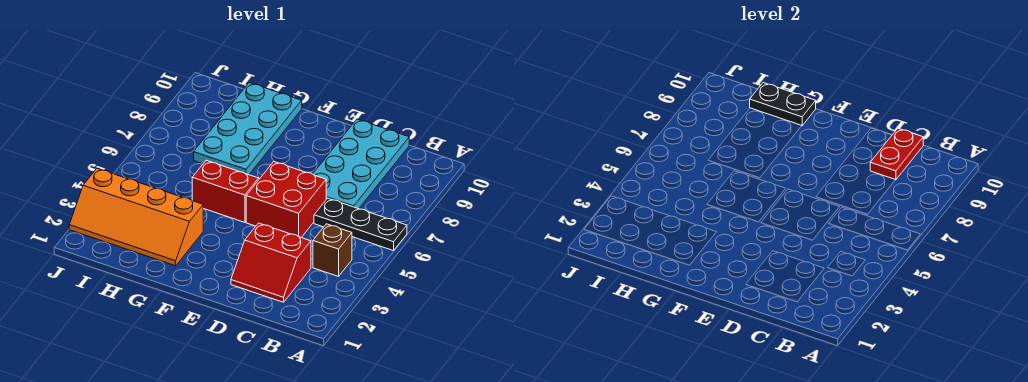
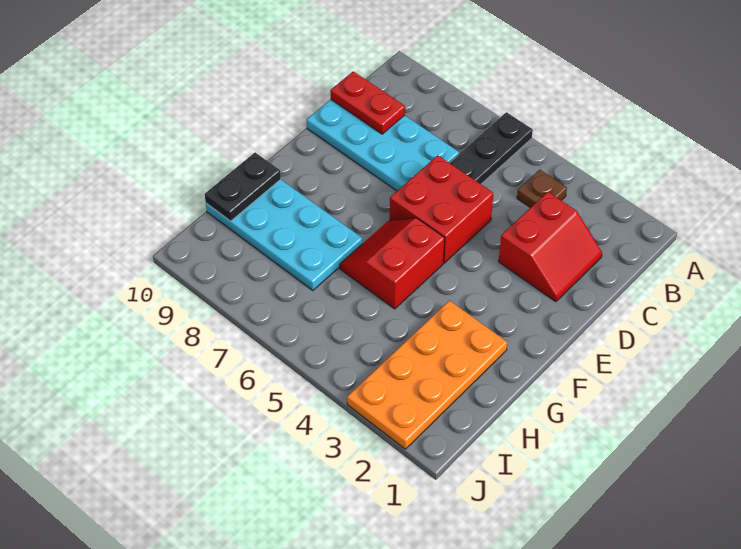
brown brick B4 level 1 -> brown plate B4 level 1
orange slope G2:J3 level 1 top 3 -> orange plate G2:J3 level 1

